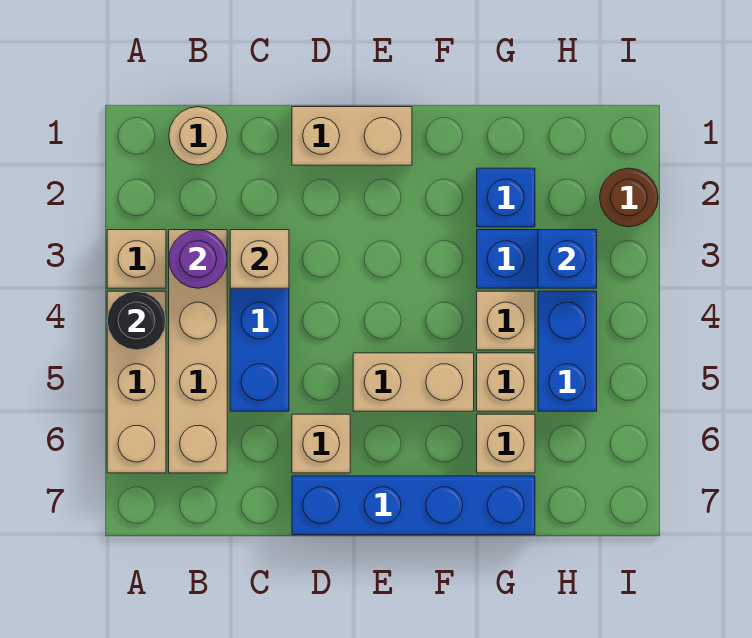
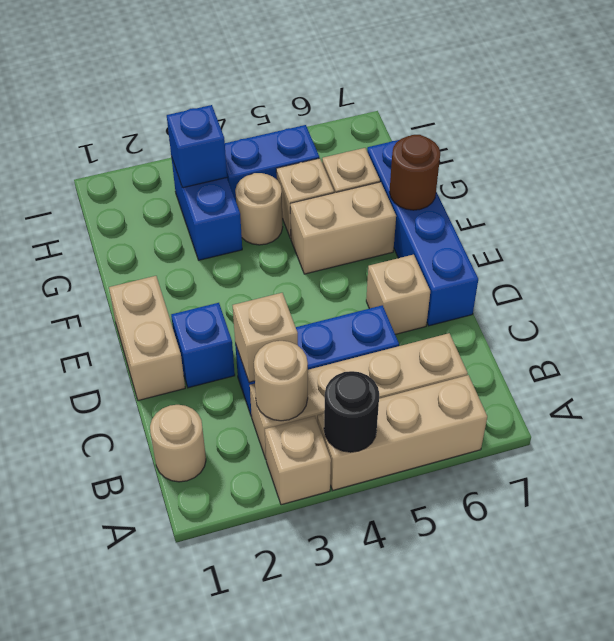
purple round brick B3 level 2 -> tan round brick B3 level 2
tan brick E5:F5 level 1 -> tan brick F5:F6 level 1
blue brick G2 level 1 -> blue brick D2 level 1
tan brick G4 level 1 -> tan round brick G4 level 1
brown round brick I2 level 1 -> brown round brick F7 level 2

